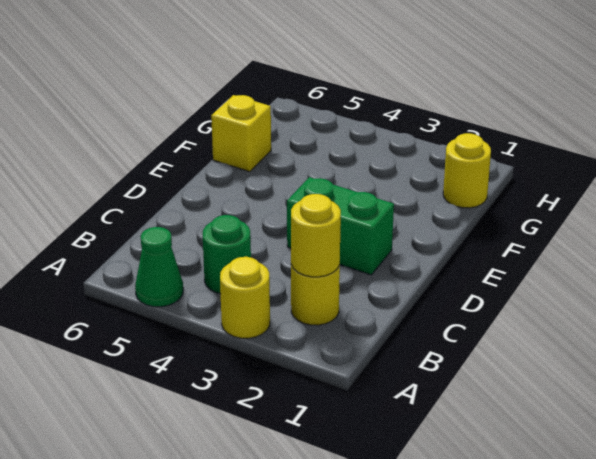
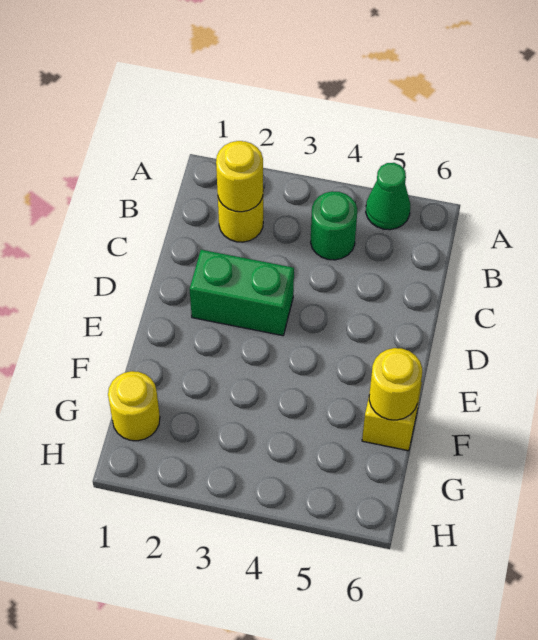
yellow round brick A3 level 1 -> yellow round brick F6 level 2

